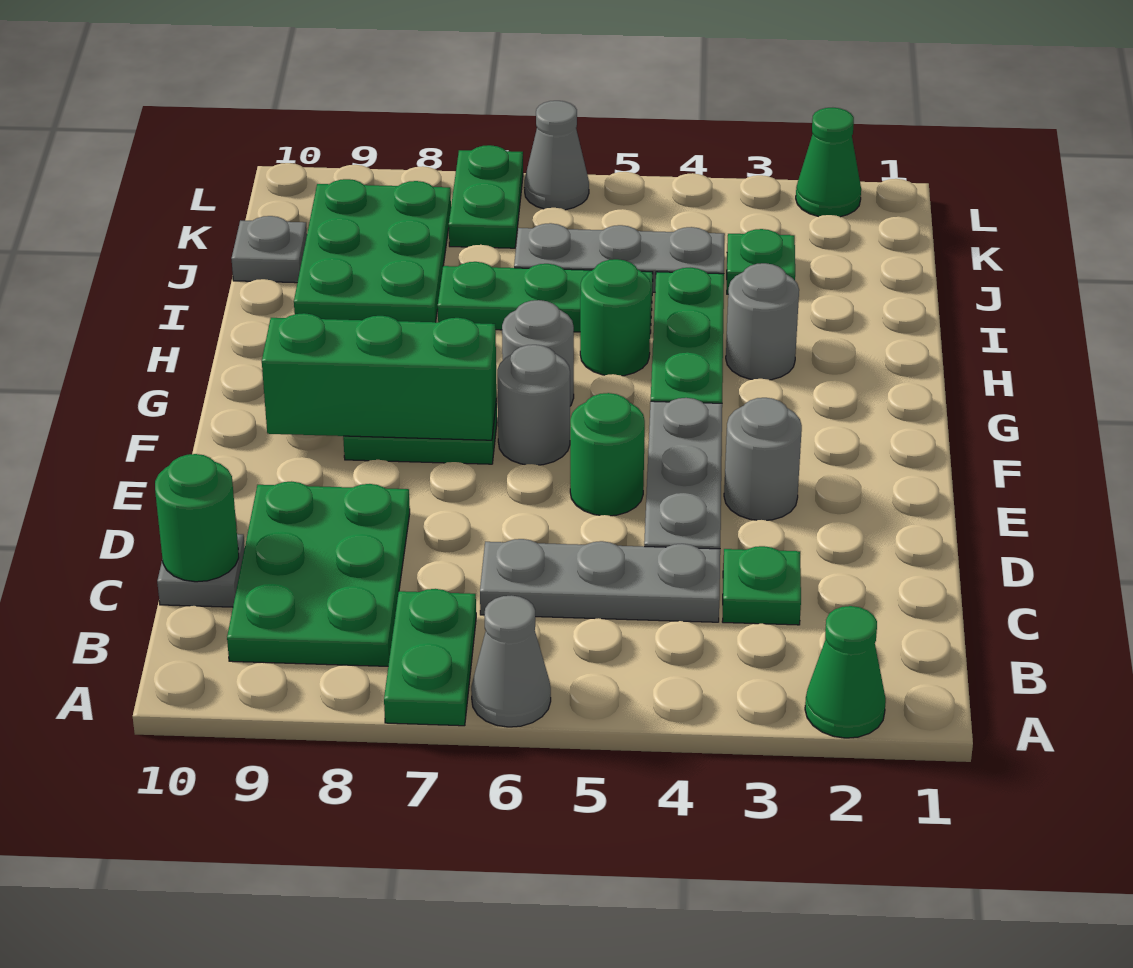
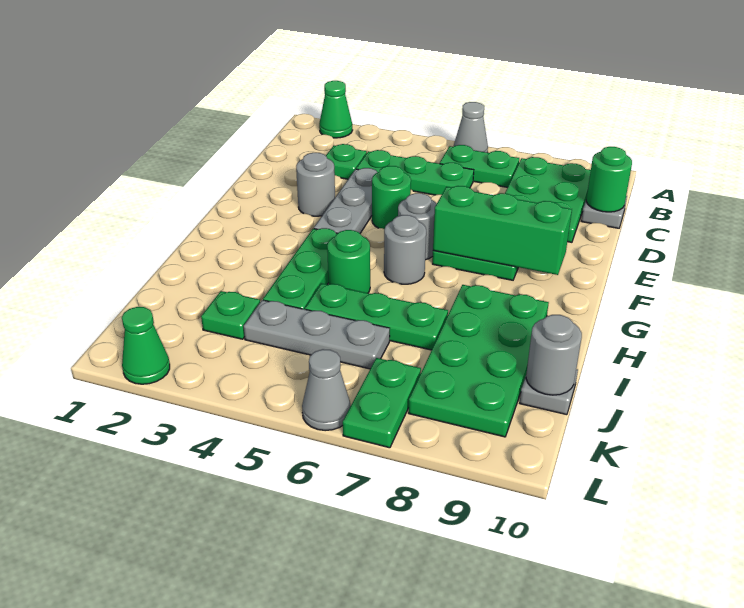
green plate A7:B7 level 1 -> green plate B6:B7 level 1
grey plate C4:C6 level 1 -> green plate C4:C6 level 1
grey round brick H3 level 1 -> grey round brick J10 level 2
green plate I8:K9 level 1 -> green plate H8:K9 level 1

